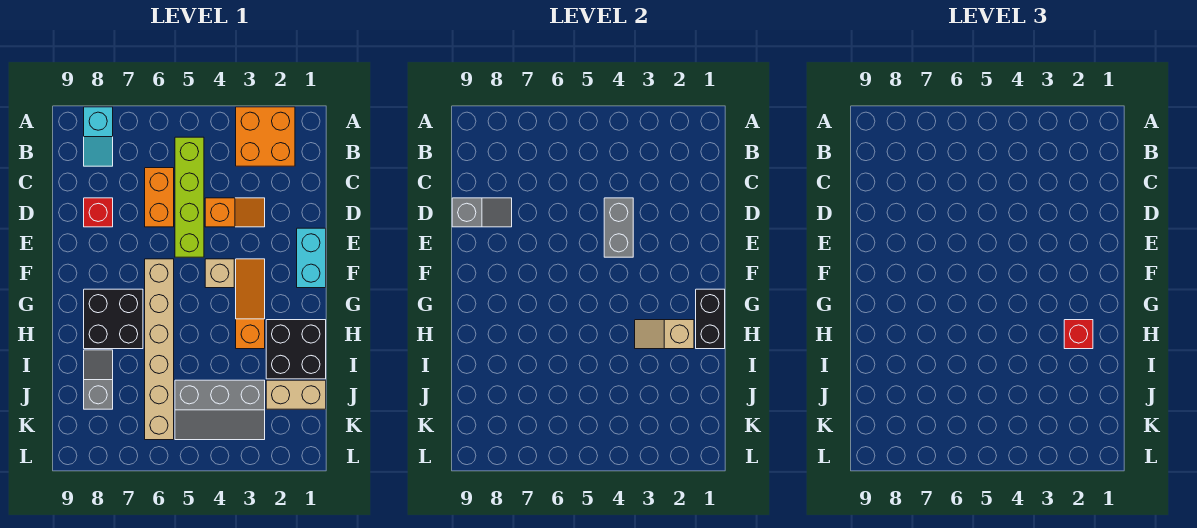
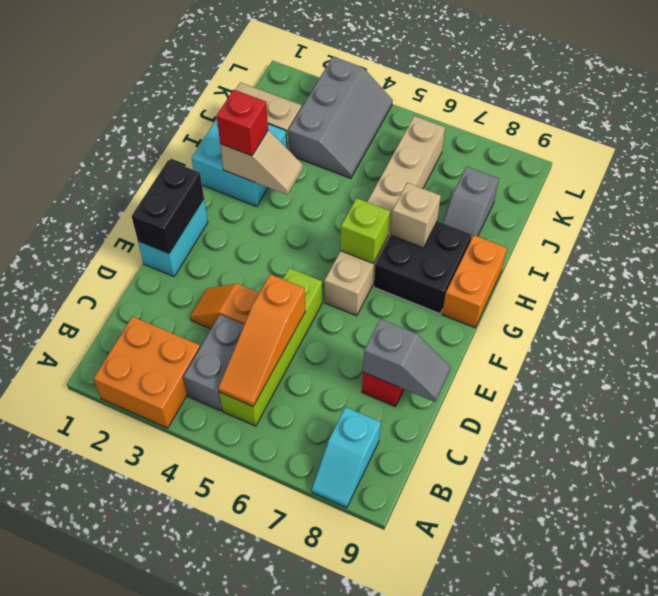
cyan slope A8:B8 level 1 top A -> cyan slope A8:B8 level 1 top B
orange brick C6:D6 level 1 -> orange brick G9:H9 level 1
grey brick D4:E4 level 2 -> grey brick B4:C4 level 1
grey slope D8:D9 level 2 top 9 -> grey slope D8:D9 level 2 top 8
orange slope F3:H3 level 1 top H -> orange slope B5:D5 level 2 top D
tan brick F4 level 1 -> tan brick H7 level 2
black brick G1:H1 level 2 -> black brick E1:F1 level 2
none -> lime brick G6 level 2
black brick H1:I2 level 1 -> cyan brick H1:I2 level 1
grey slope J3:K5 level 1 top J -> grey slope J3:L4 level 1 top 3

